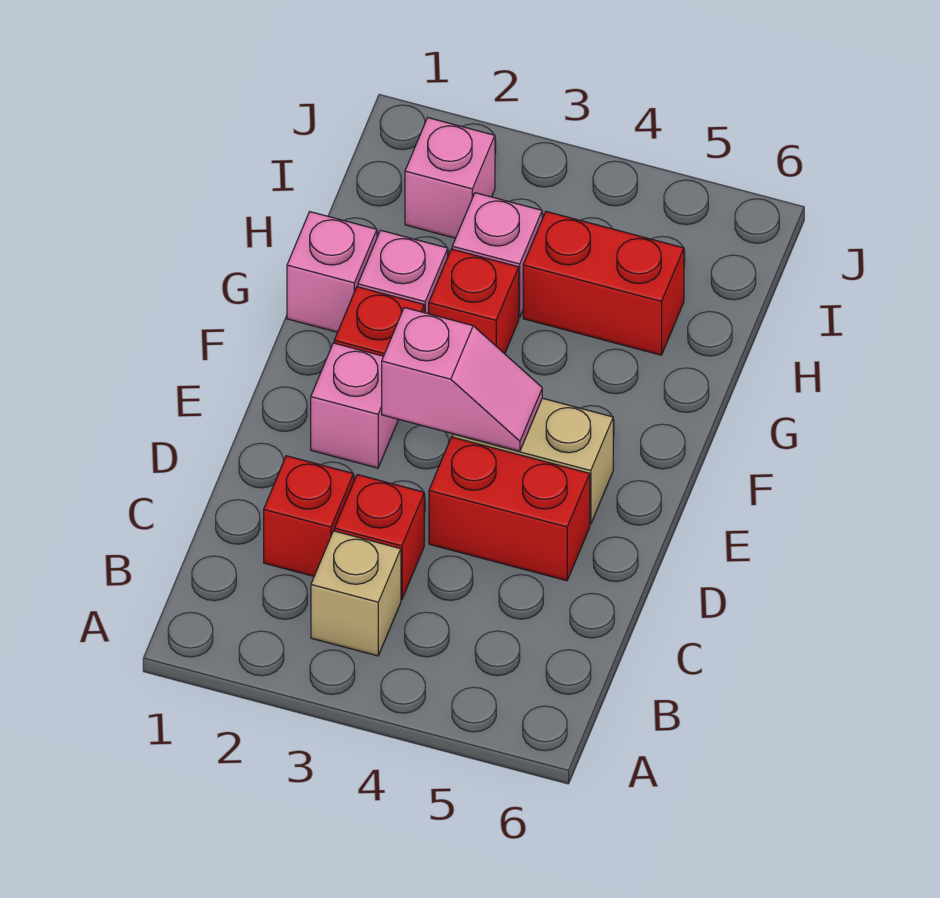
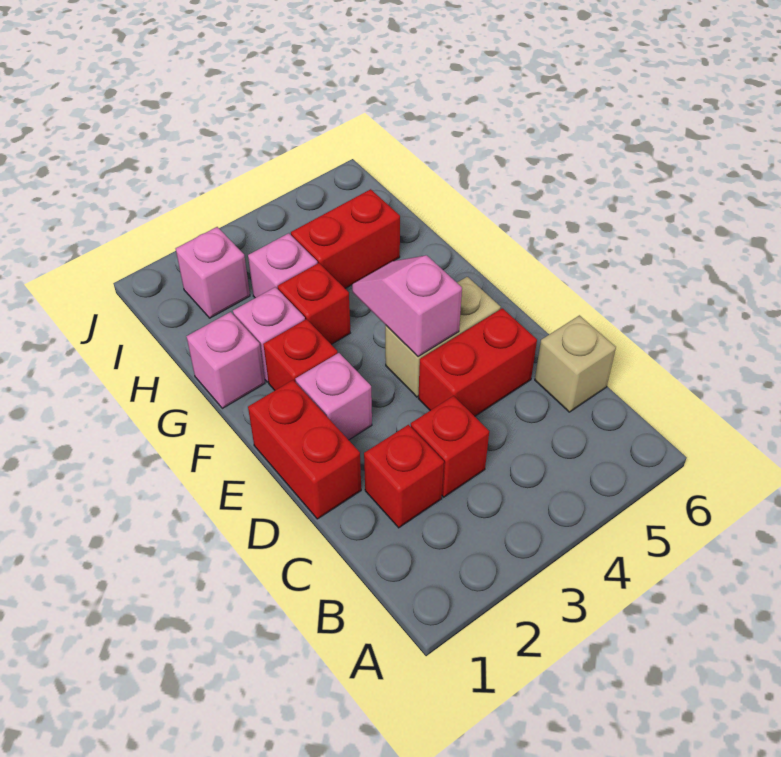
tan brick B3 level 1 -> tan brick C6 level 1
none -> red brick D1:E1 level 1
pink slope E3:E4 level 2 top 3 -> pink slope E4:F4 level 2 top E

